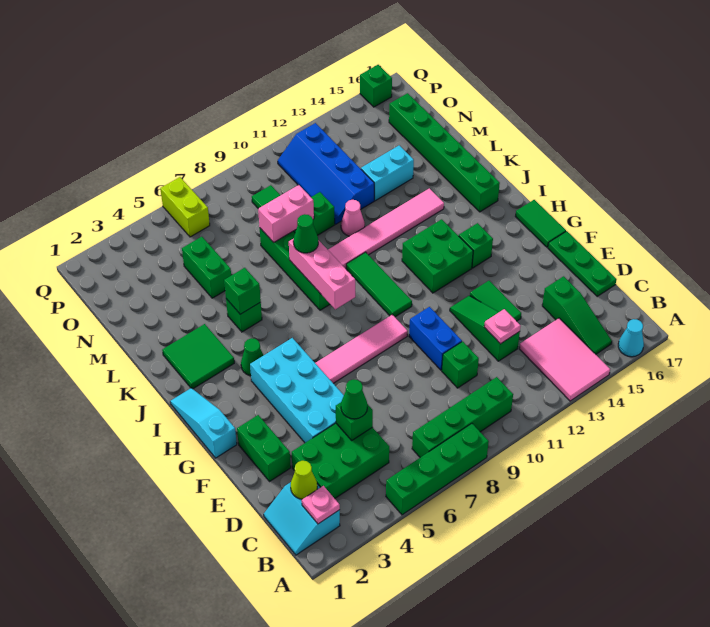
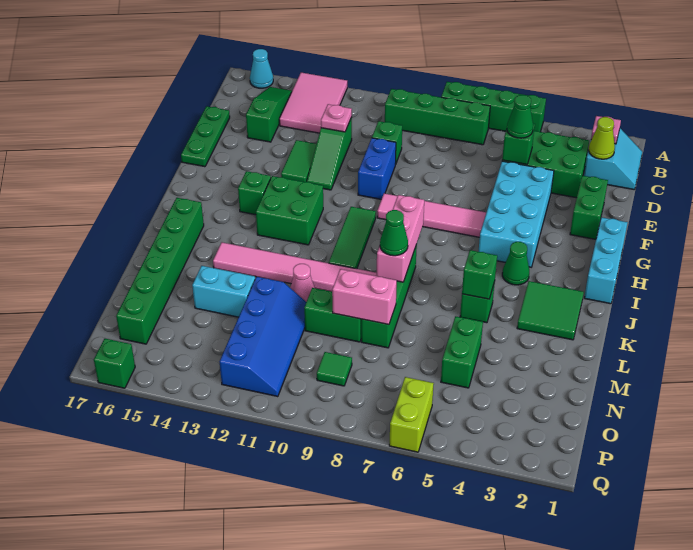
cyan slope G1:I1 level 1 top G -> cyan brick G1:I1 level 1
green tile G17:H17 level 1 -> none

